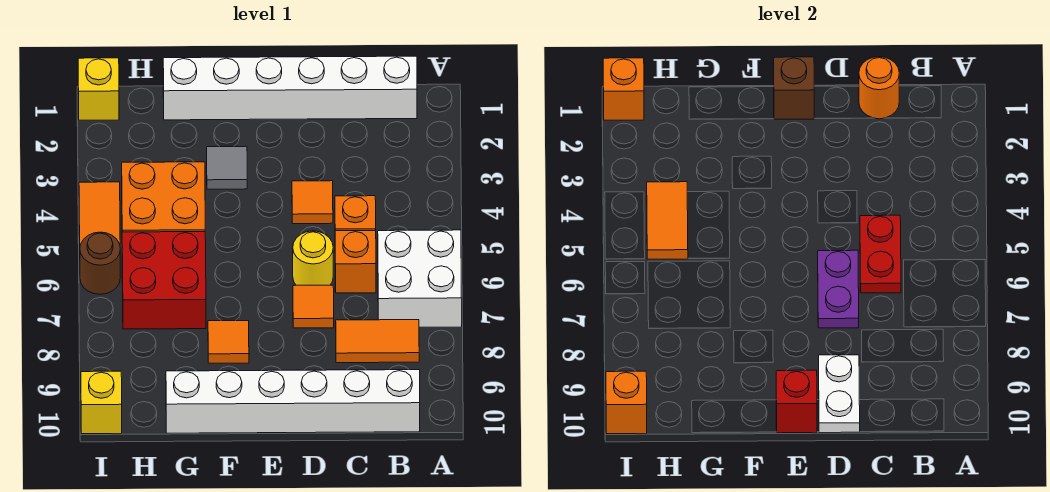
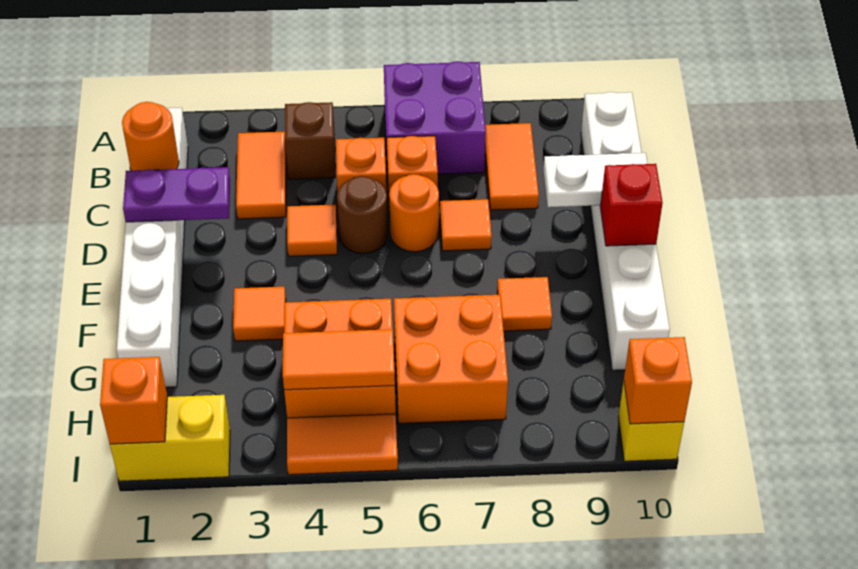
white brick A6:B7 level 1 -> purple brick A6:B7 level 1
none -> orange tile B3:C3 level 1
red plate C5:C6 level 2 -> none
yellow round brick D6 level 1 -> orange round brick D6 level 1
purple plate D6:D7 level 2 -> purple plate D1:D2 level 2
brown brick E1 level 2 -> brown brick B4 level 1
grey tile F3 level 1 -> orange tile F3 level 1
red brick G6:H7 level 1 -> orange brick G6:H7 level 1
yellow brick I1 level 1 -> yellow brick I1:I2 level 1
brown round brick I6 level 1 -> brown round brick D5 level 1

